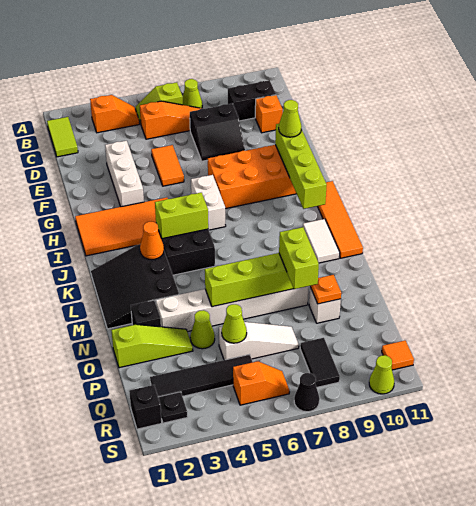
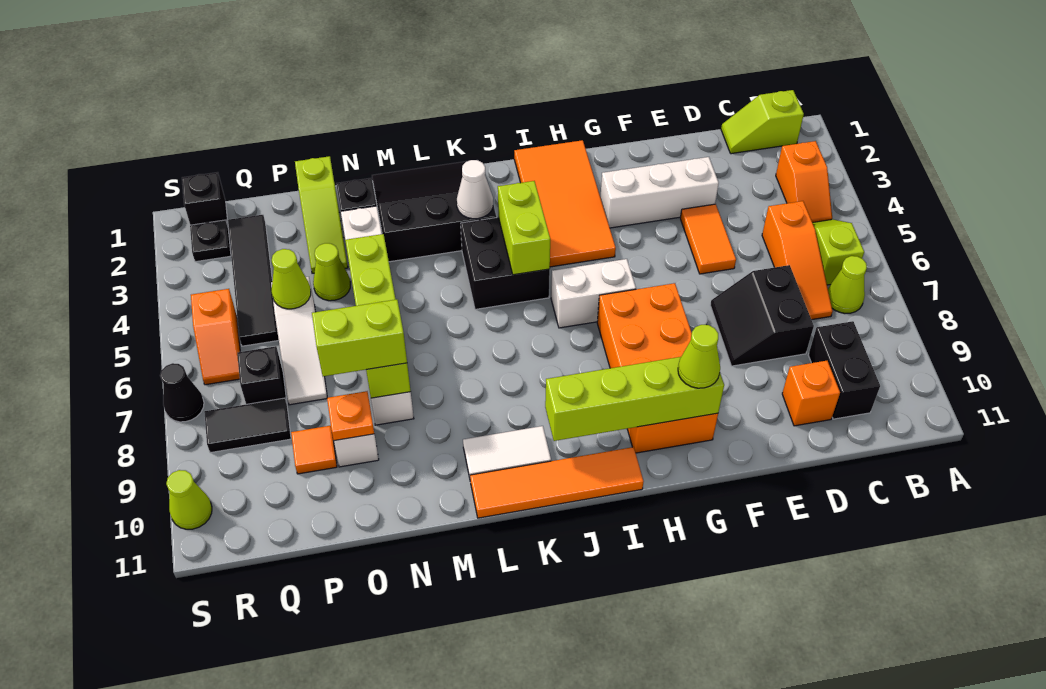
lime tile B1:C1 level 1 -> lime slope B1:C1 level 1 top B
orange tile E5:F5 level 1 -> orange tile E4:E5 level 1
orange cone K3 level 2 -> white cone K3 level 2
none -> black brick Q7 level 1
orange tile R11 level 1 -> orange tile P9 level 1

